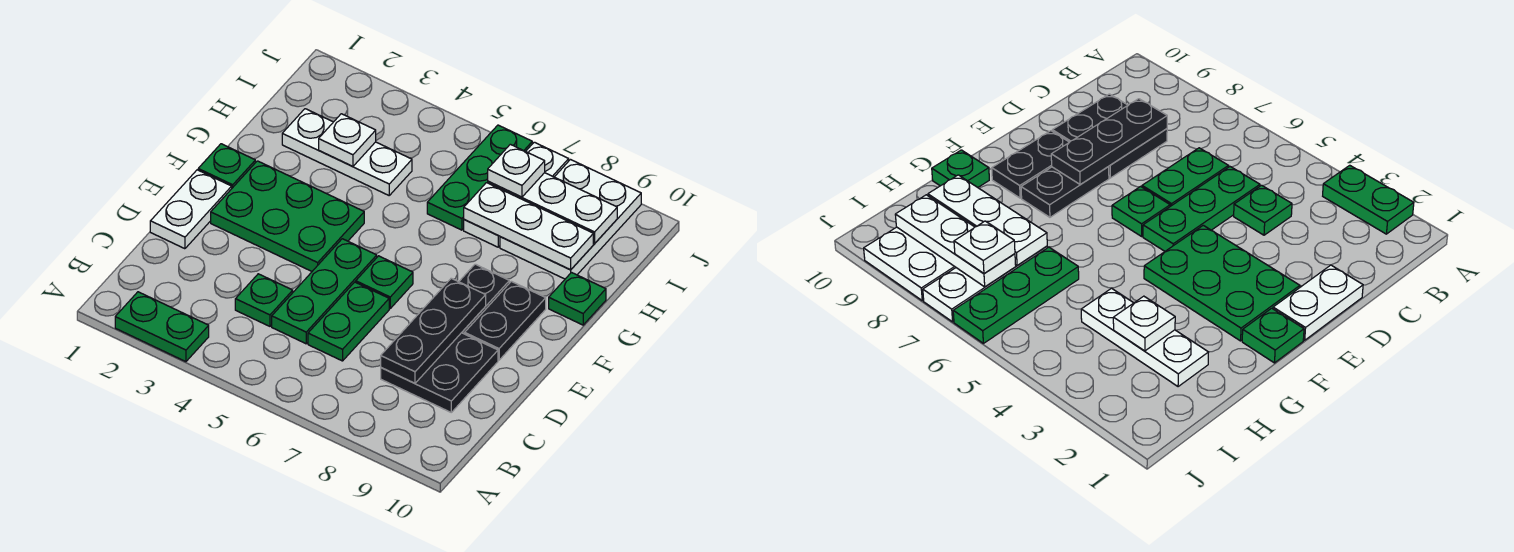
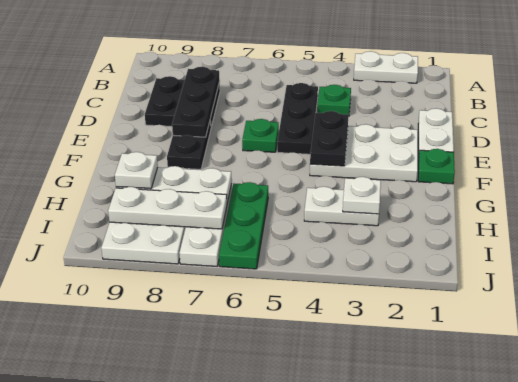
green plate A2:A3 level 1 -> white plate A2:A3 level 1
green plate C5:E5 level 1 -> black plate C5:E5 level 1
green plate C6:D6 level 1 -> none
green plate E2:F4 level 1 -> white plate E2:F4 level 1
black plate E9:F9 level 1 -> black plate E4:F4 level 2
green plate G10 level 1 -> none
white plate H2:H4 level 1 -> white plate H3:H4 level 1
white plate I7 level 3 -> white plate H9 level 3

